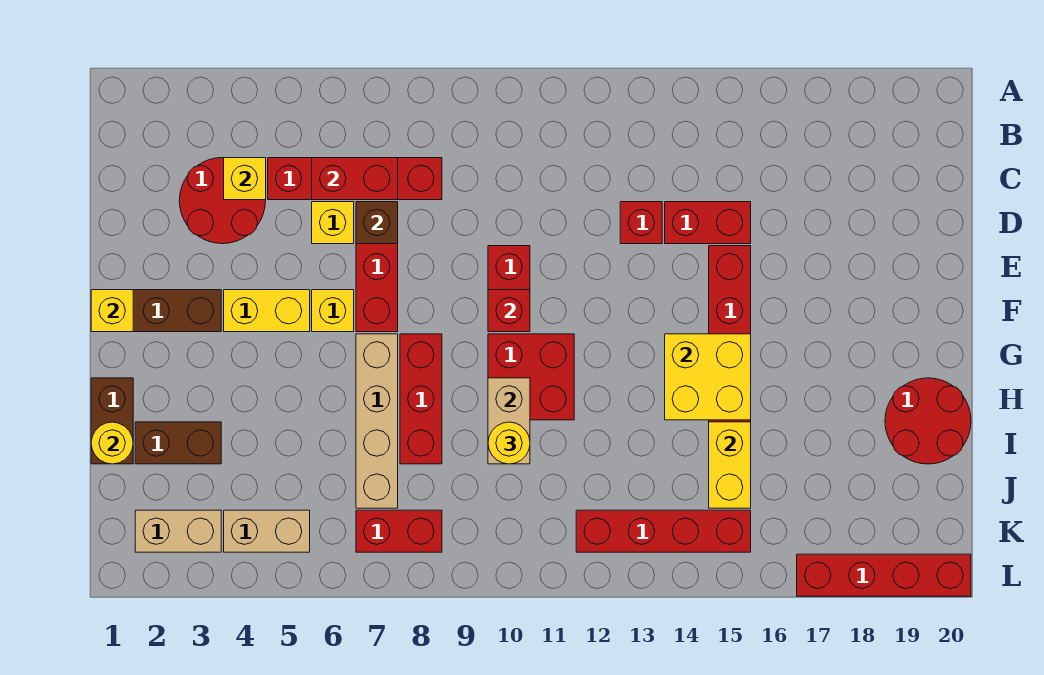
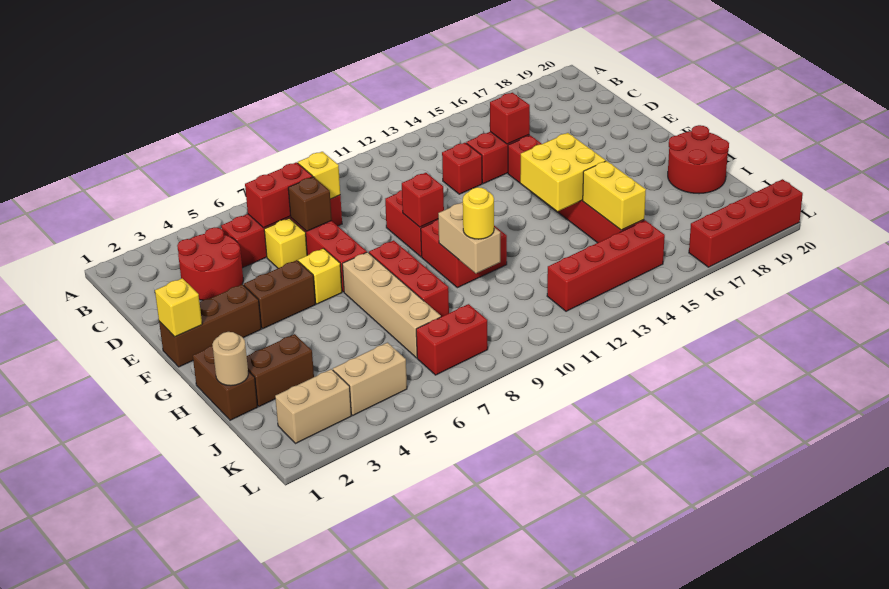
yellow brick C4 level 2 -> yellow brick C8 level 2
none -> red brick D15 level 2
yellow brick F4:F5 level 1 -> brown brick F4:F5 level 1
yellow round brick I1 level 2 -> tan round brick I1 level 2

